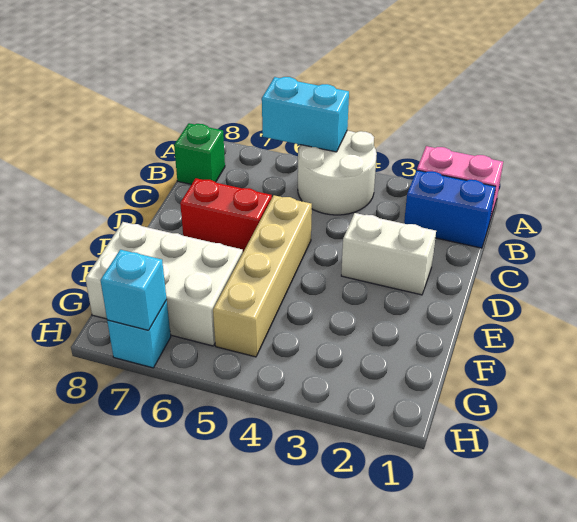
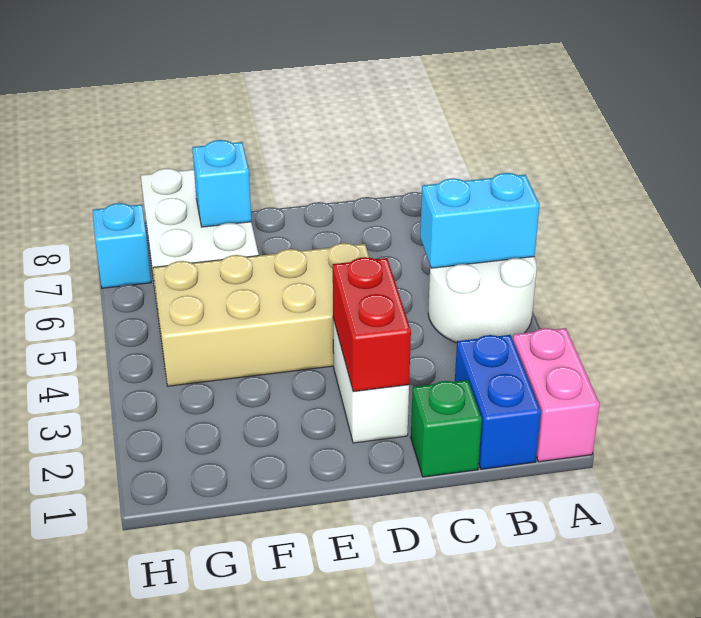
cyan brick A5:A6 level 2 -> cyan brick A5:B5 level 2
green brick B8 level 1 -> green brick C1 level 1
tan brick D5:G5 level 1 -> tan brick D4:G5 level 1
red brick D6:D7 level 1 -> red brick D2:D3 level 2
cyan brick H7 level 2 -> cyan brick F7 level 2

